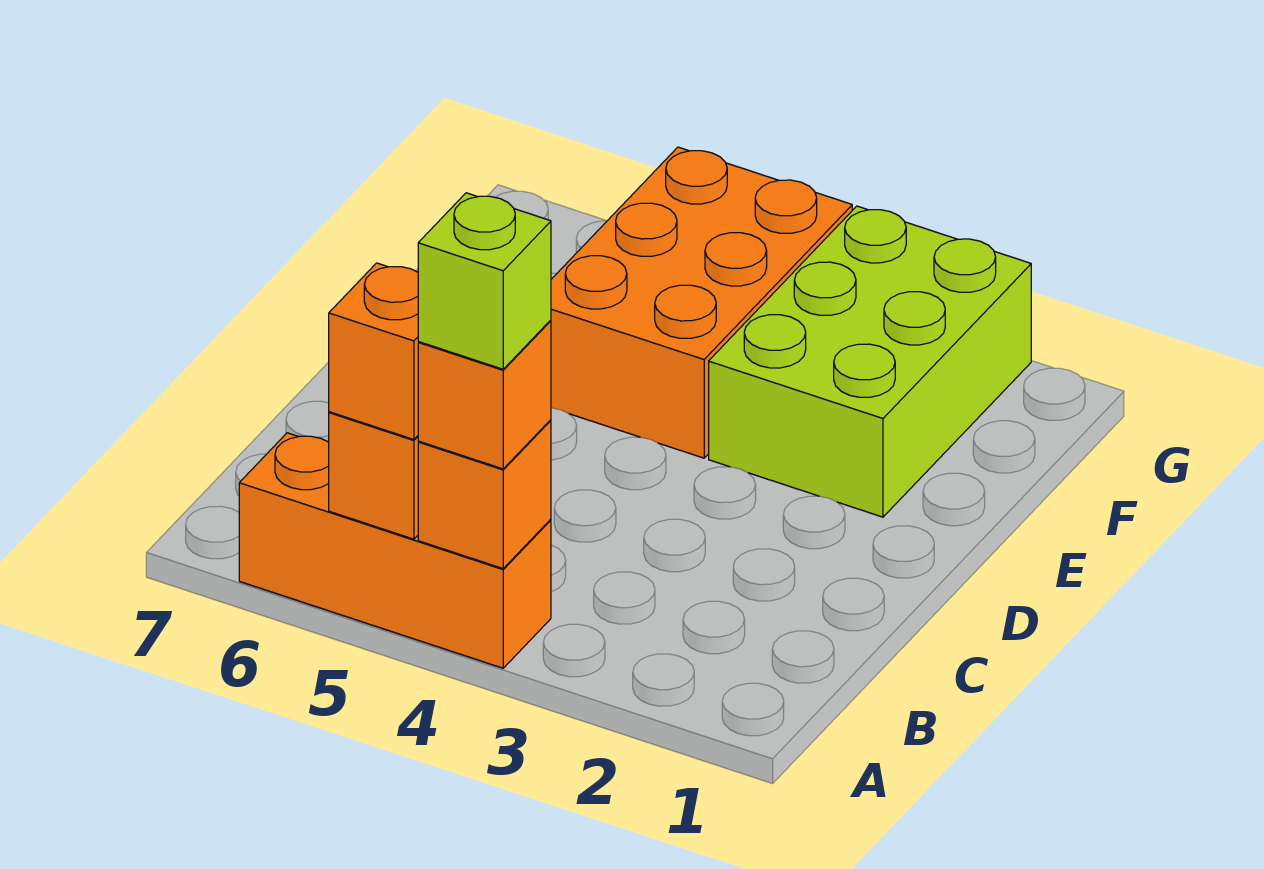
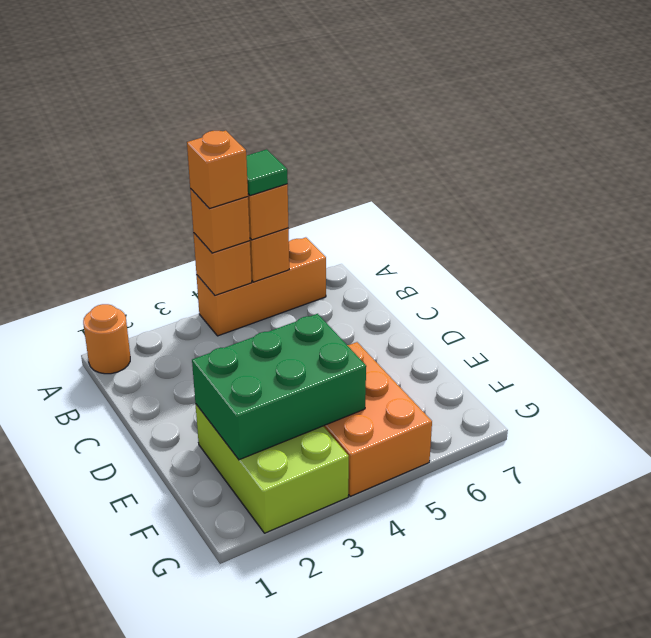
none -> orange round brick A1 level 1
lime brick A4 level 4 -> orange brick A4 level 4
none -> green tile A5 level 4
none -> green brick E2:F4 level 2

